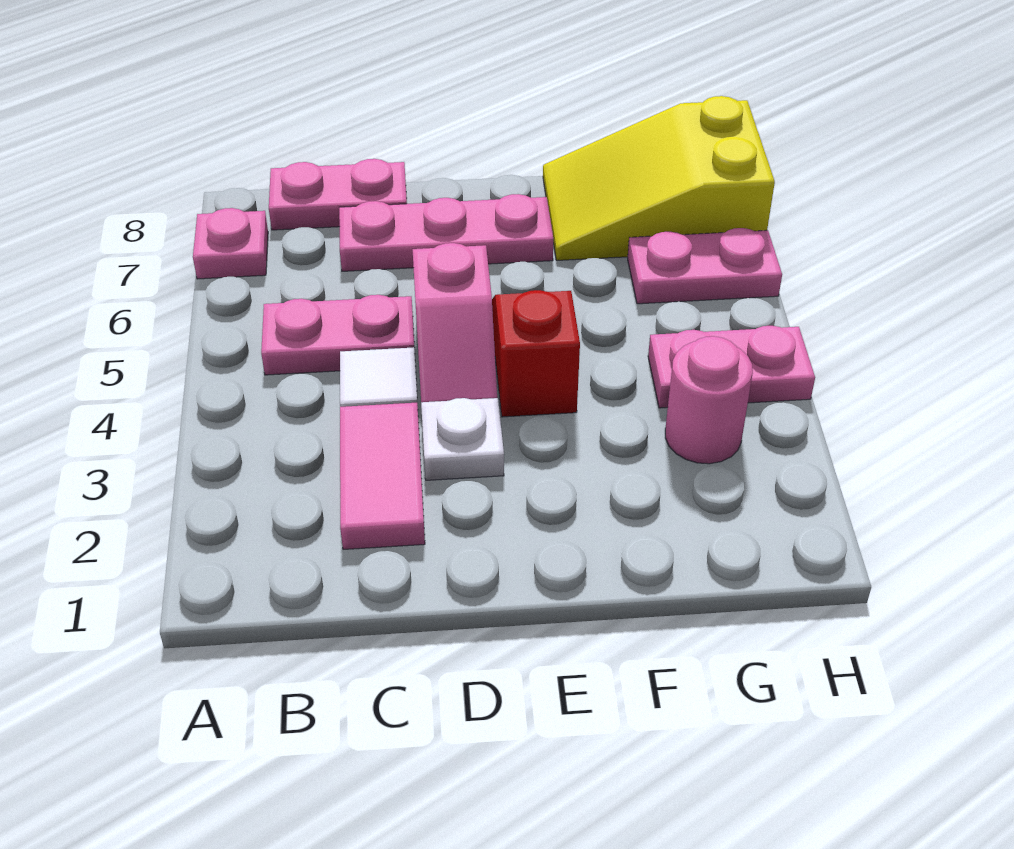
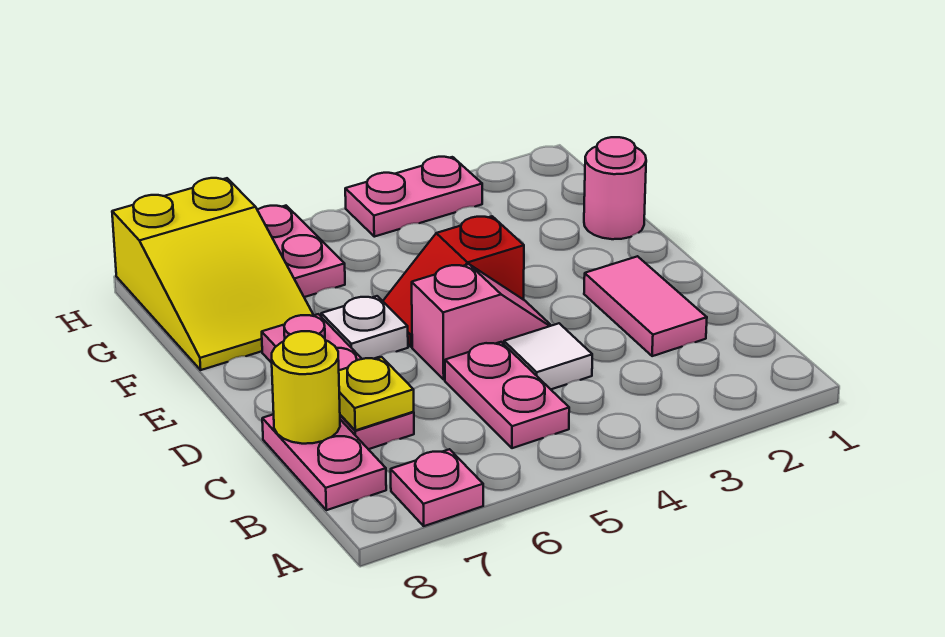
pink tile C2:C3 level 1 -> pink tile C2:D2 level 1
none -> yellow plate C7 level 2
none -> yellow round brick C8 level 2
white plate D3 level 1 -> white plate E6 level 1
pink round brick G3 level 1 -> pink round brick F1 level 1
pink plate G4:H4 level 1 -> pink plate H3:H4 level 1

